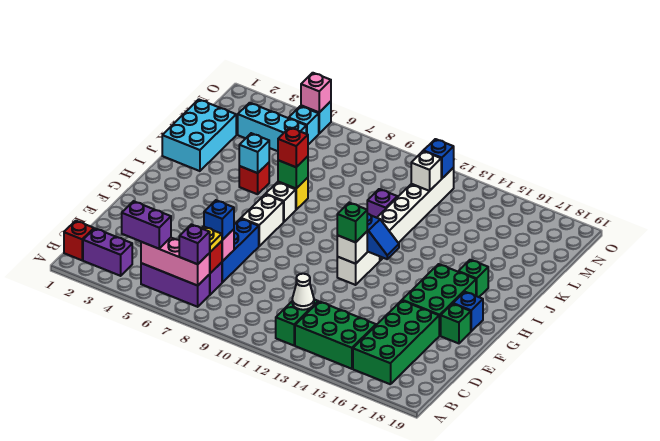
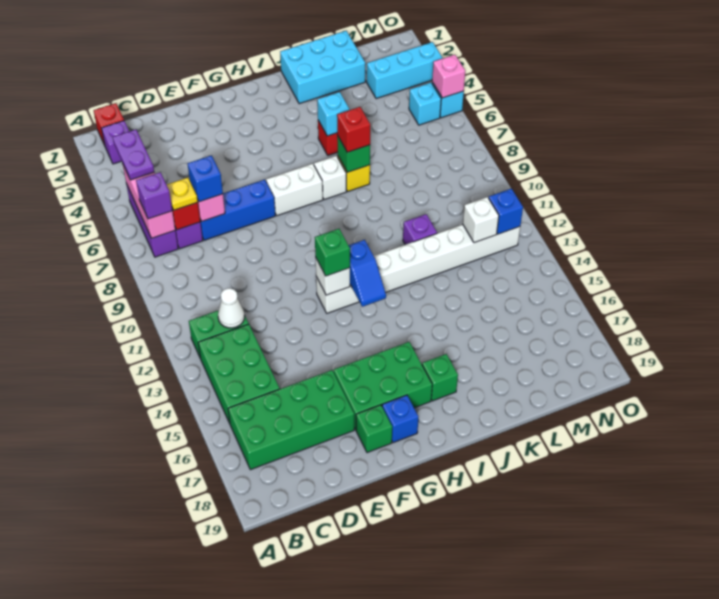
purple brick B2:B3 level 1 -> purple brick B2 level 1
purple brick B4:B5 level 3 -> purple plate B4:B5 level 3
cyan brick M3:M5 level 1 -> cyan brick M3:O3 level 1

